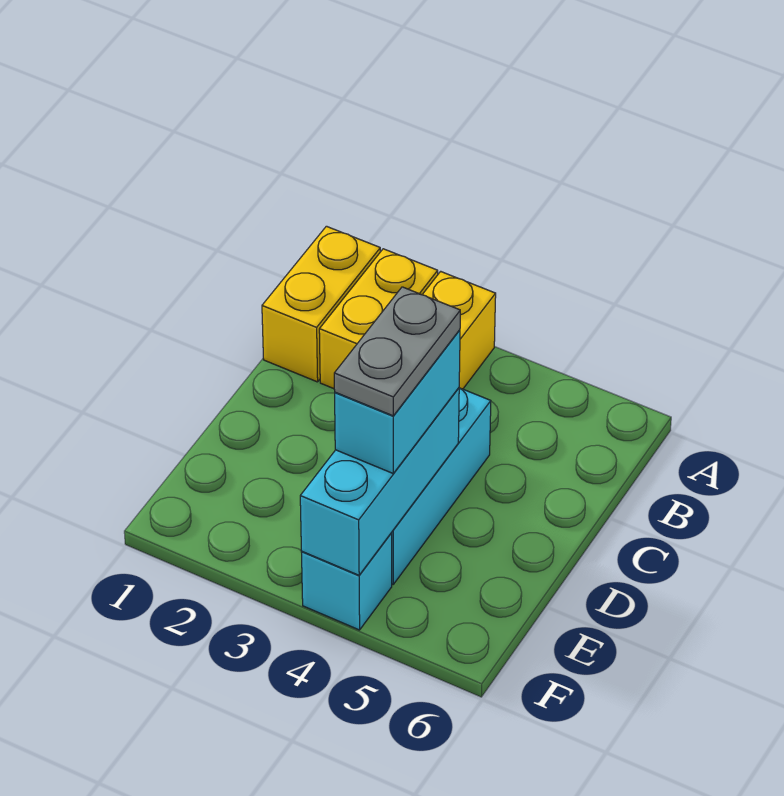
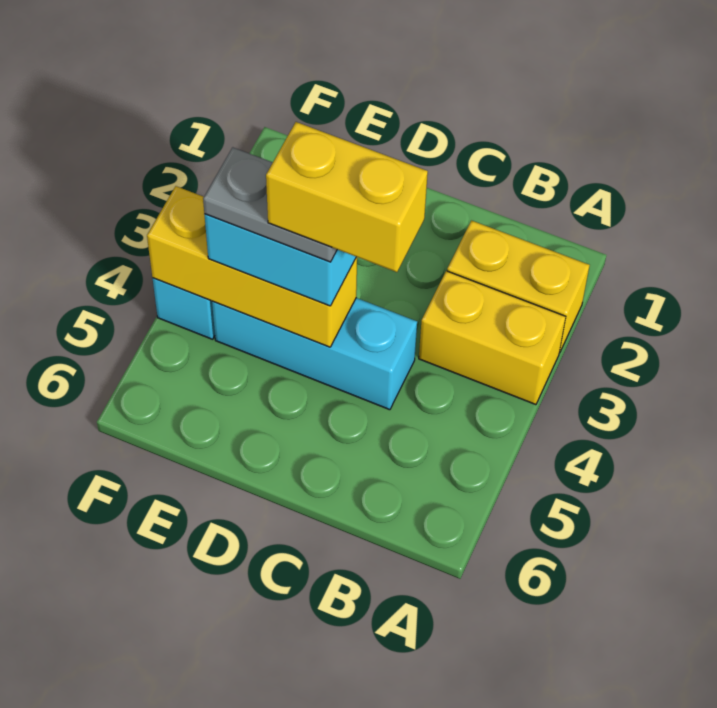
yellow brick A1:B1 level 1 -> yellow brick C4:D4 level 5
cyan brick D4:F4 level 2 -> yellow brick D4:F4 level 2

